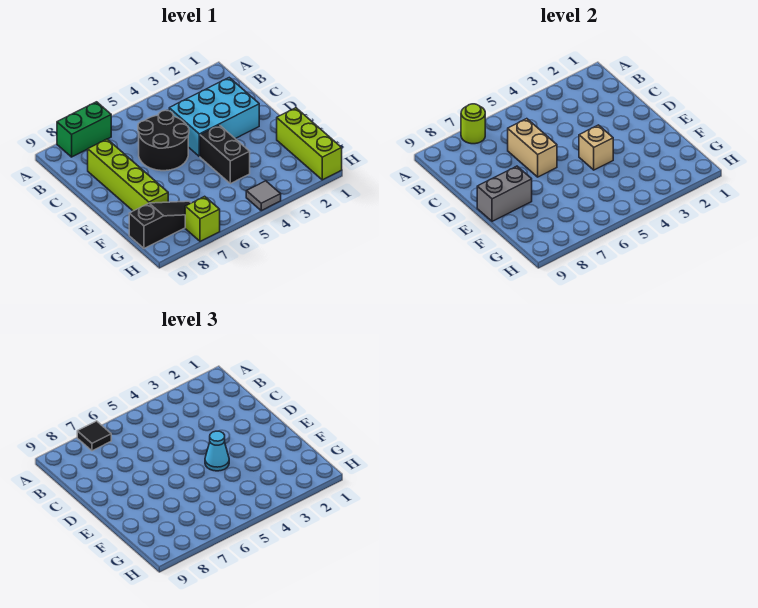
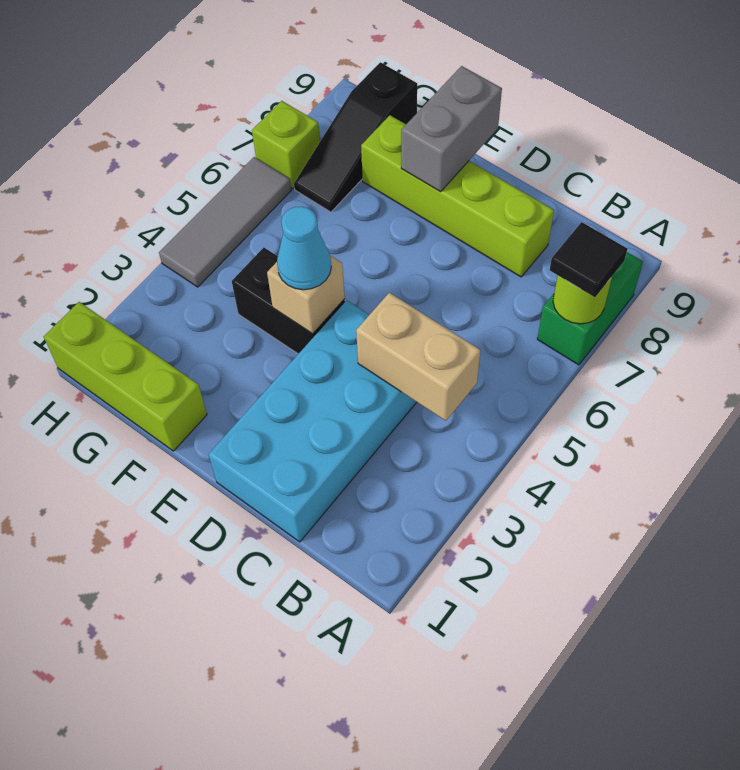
cyan brick C2:D4 level 1 -> cyan brick C1:D4 level 1
black round brick C5:D6 level 1 -> none
tan brick C6:D6 level 2 -> tan brick B4:C4 level 2
grey tile H4 level 1 -> grey tile H4:H6 level 1

